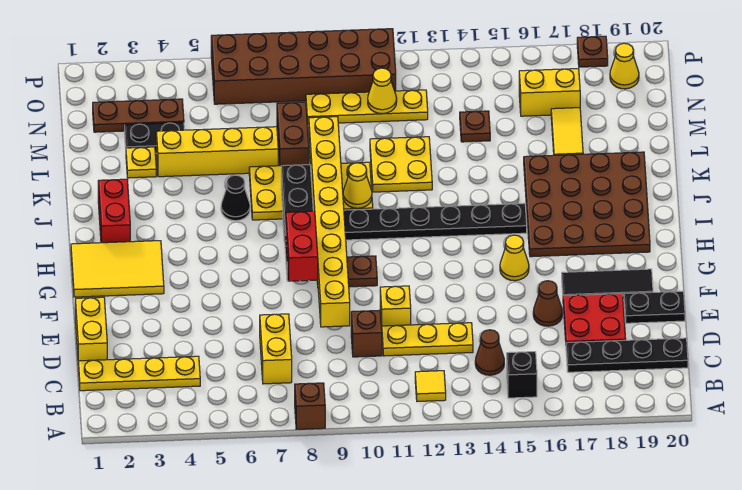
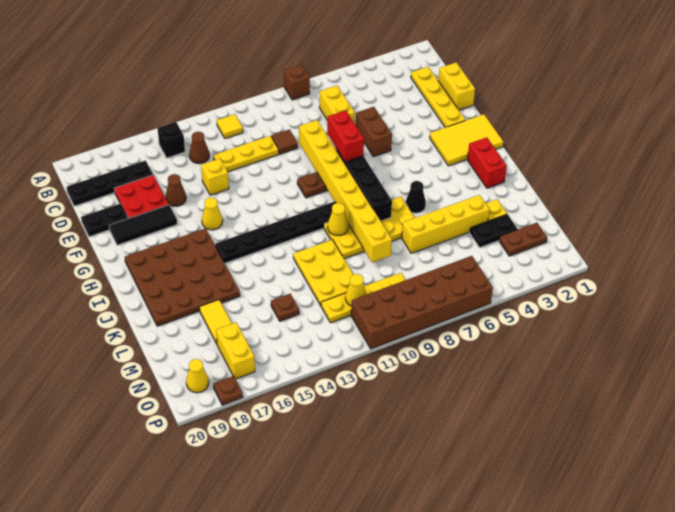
yellow plate C1:C4 level 1 -> yellow plate C2:F2 level 1
brown brick D10 level 1 -> brown tile D10 level 1
yellow brick E11 level 1 -> yellow brick E14 level 1
yellow plate K11:L12 level 1 -> yellow plate K11:M12 level 1
brown brick L8:M8 level 1 -> brown brick E6:F6 level 1
brown plate N2:N4 level 1 -> brown plate N2:N3 level 1
yellow brick N16:N17 level 1 -> yellow brick N17:O17 level 1

